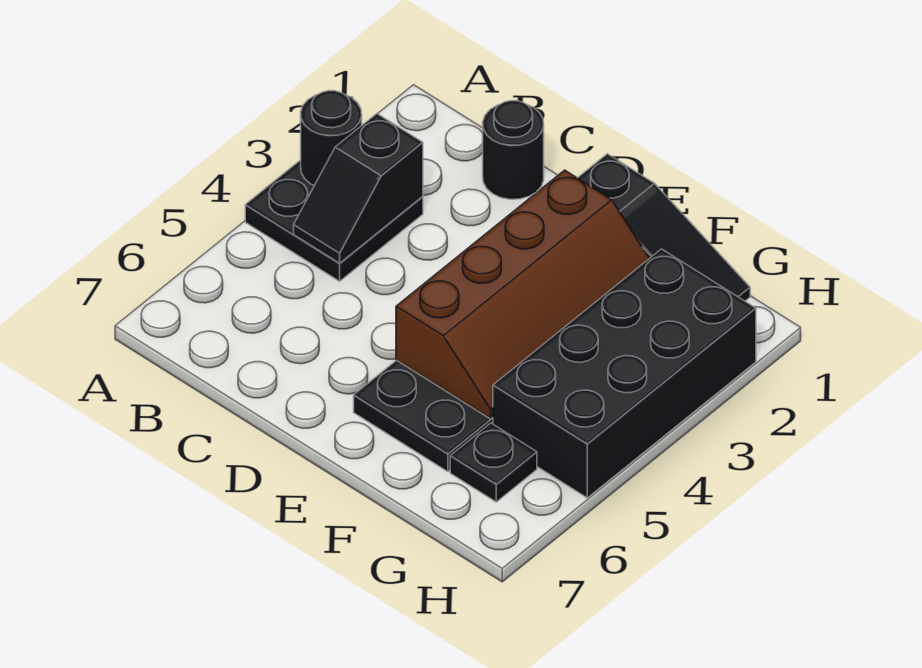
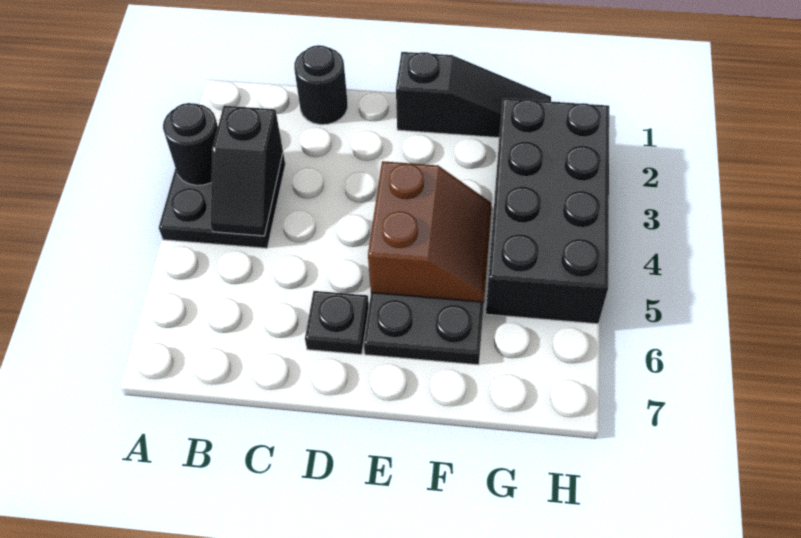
brown slope E2:F5 level 2 top E -> brown slope E4:F5 level 2 top E
black plate G6 level 1 -> black plate D6 level 1

